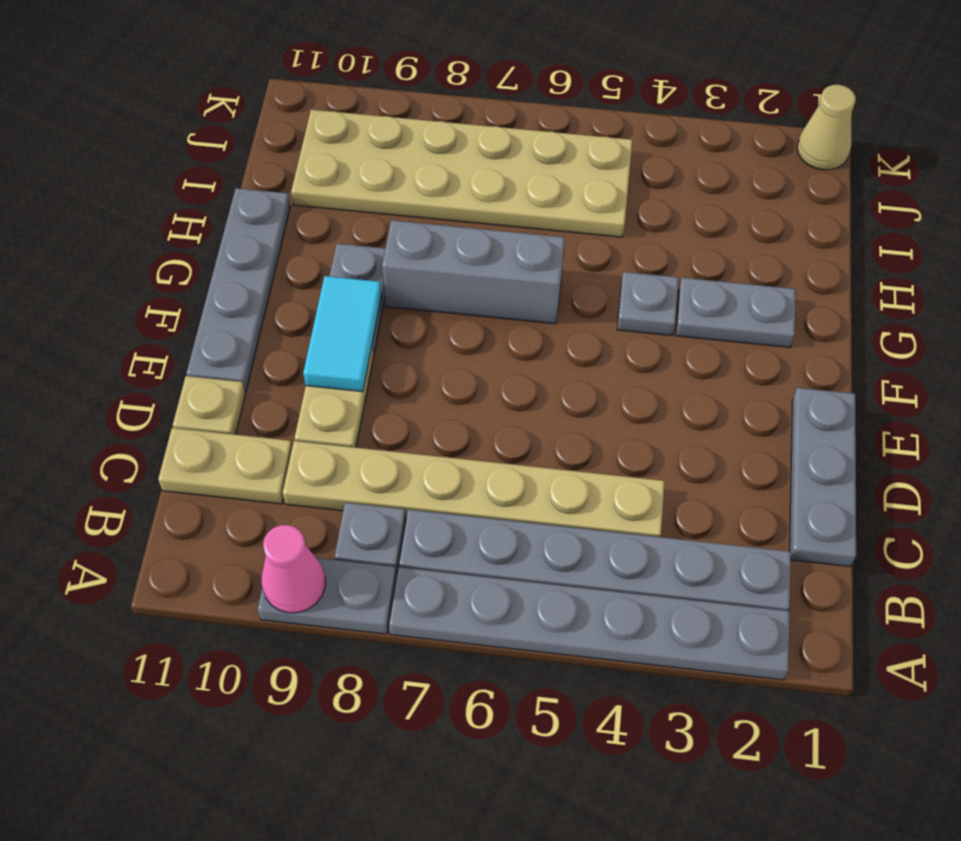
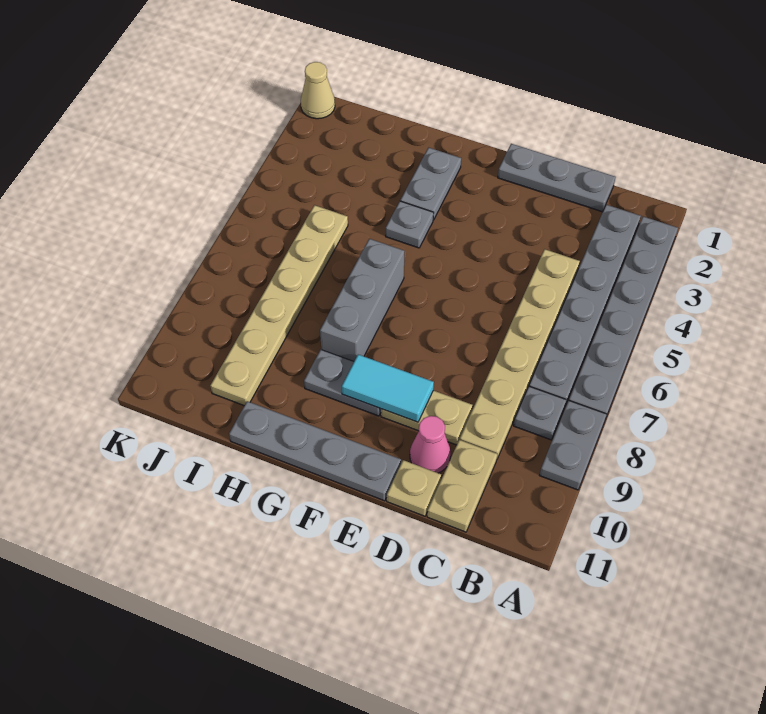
pink cone A9 level 2 -> pink cone D10 level 1
tan plate I5:J10 level 1 -> tan plate I5:I10 level 1

